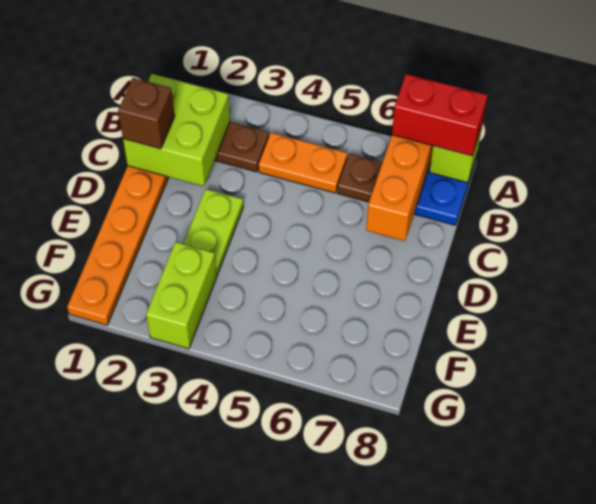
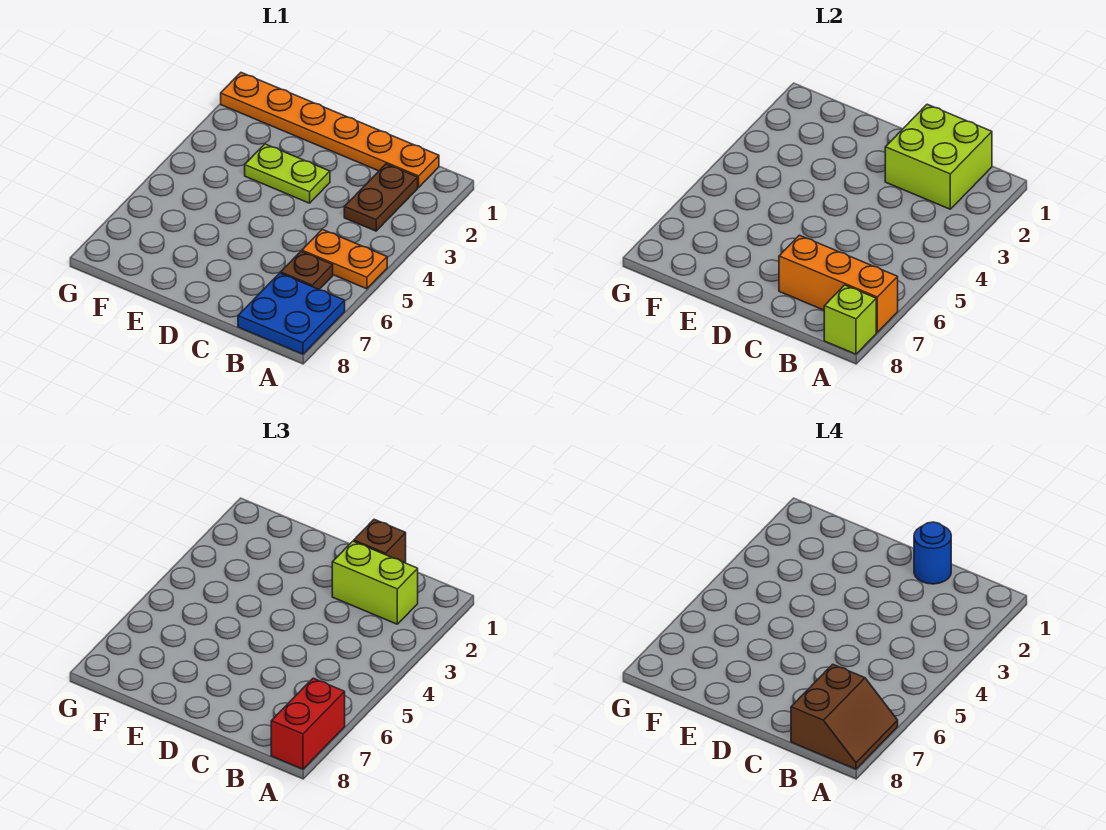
none -> brown slope A7:B8 level 4 top B
orange plate B4:B5 level 1 -> orange plate A5:B5 level 1
none -> blue round brick C1 level 4
lime brick F3:G3 level 1 -> lime brick B2:C2 level 3

